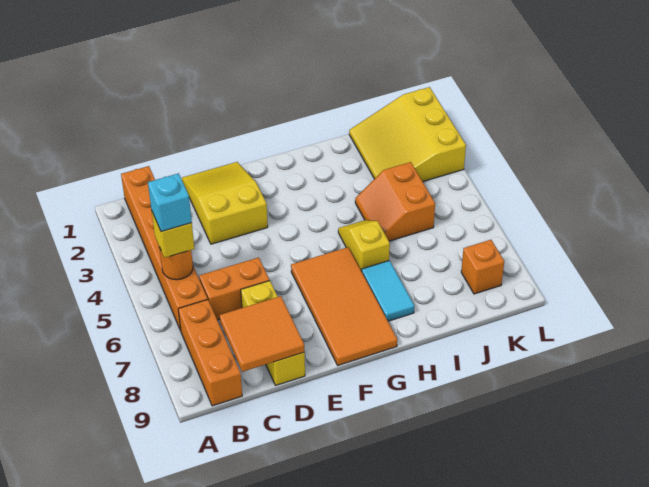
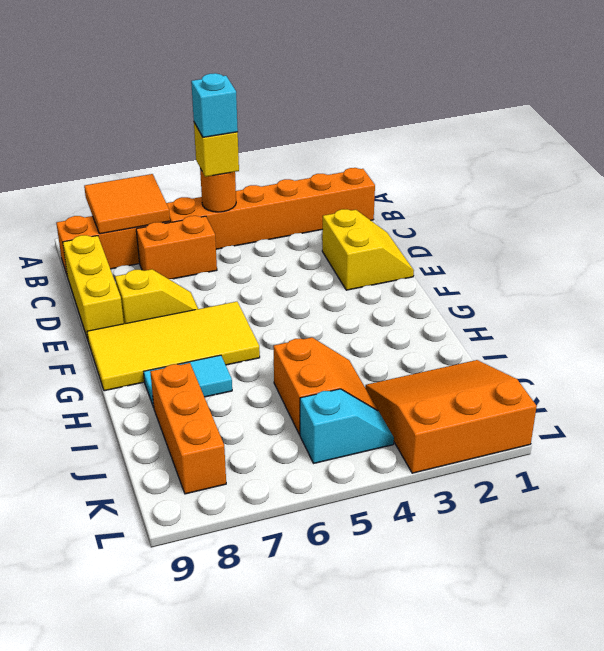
orange brick C6:D6 level 1 -> orange brick C6:C7 level 1
orange tile C8:D9 level 2 -> orange tile A7:B8 level 2
yellow slope D1:E3 level 1 top 3 -> yellow slope D1:E2 level 1 top 2
yellow brick D7:D9 level 1 -> yellow brick C9:E9 level 1
orange tile F6:G9 level 1 -> yellow tile F6:G9 level 1
yellow slope H5:H6 level 1 top 6 -> yellow slope E7:E8 level 1 top 8
orange slope I4:J5 level 1 top J -> orange slope I4:J5 level 1 top 5
yellow slope J1:L3 level 1 top L -> orange slope J1:L3 level 1 top L
none -> cyan slope K4:K5 level 1 top 5
orange brick K8 level 1 -> orange brick I8:K8 level 1

